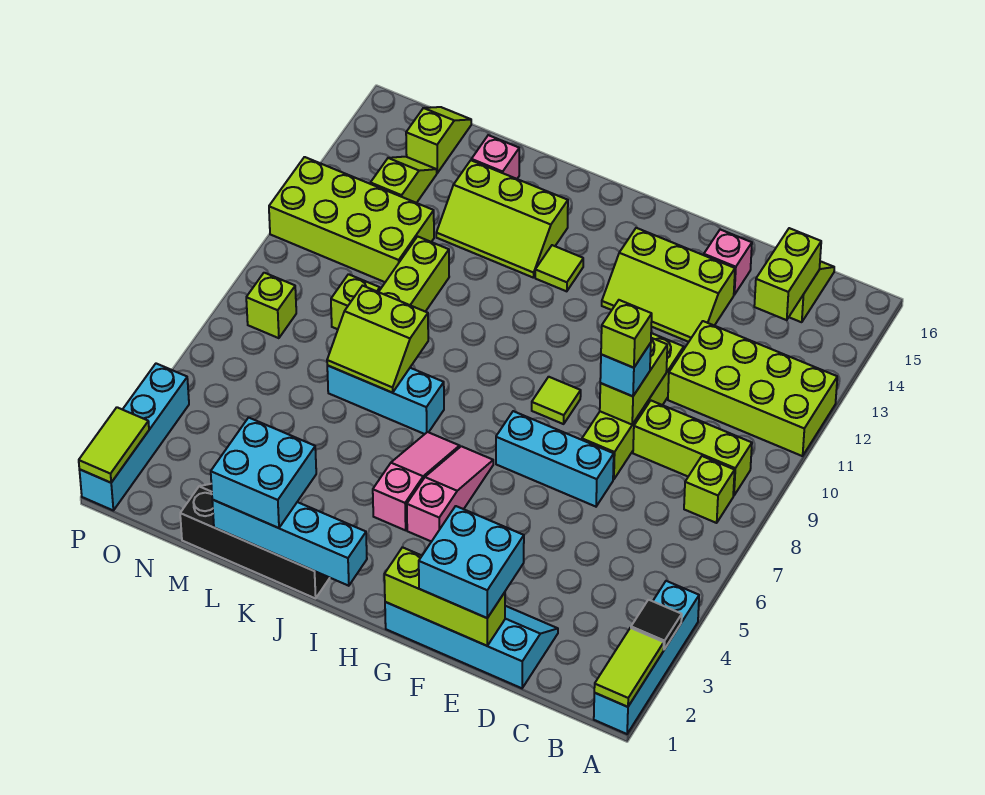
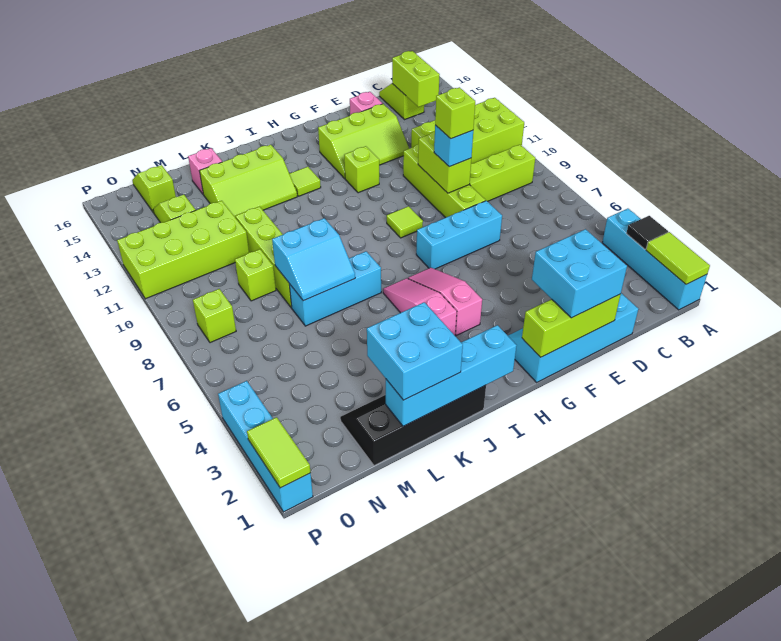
lime brick B8 level 1 -> lime brick G12 level 1
lime slope K7:L8 level 2 top 8 -> cyan slope K7:L8 level 2 top 8

